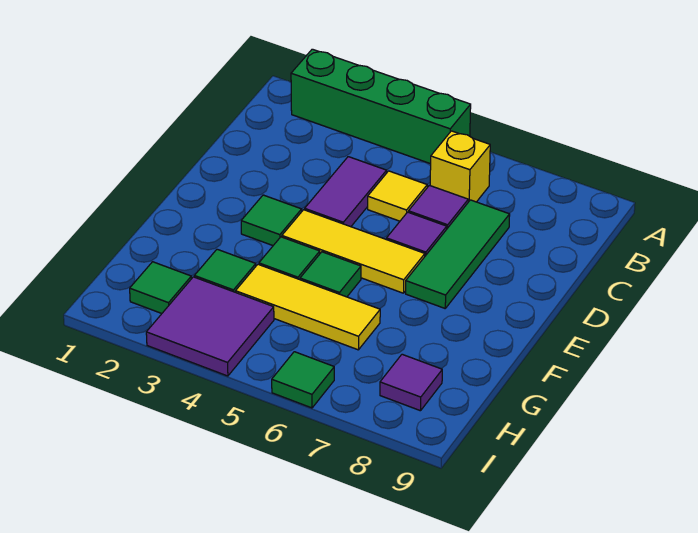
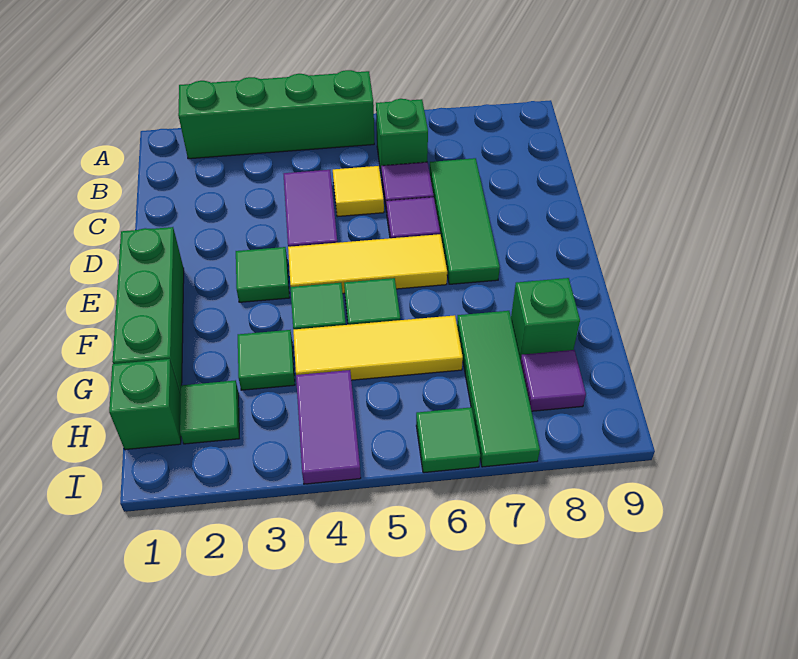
yellow brick B6 level 1 -> green brick B6 level 1
none -> green brick E1:G1 level 1
none -> green tile G7:I7 level 1
none -> green brick G8 level 1
none -> green brick H1 level 1
purple tile H3:I4 level 1 -> purple tile H4:I4 level 1

